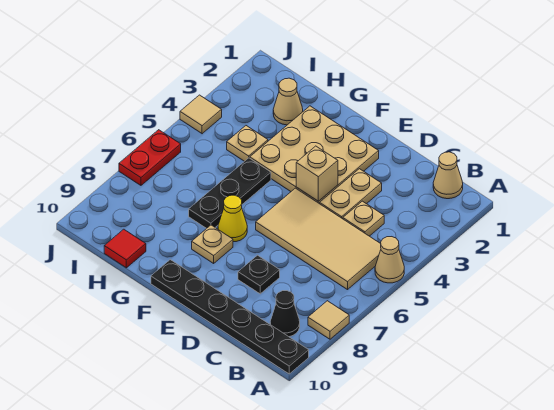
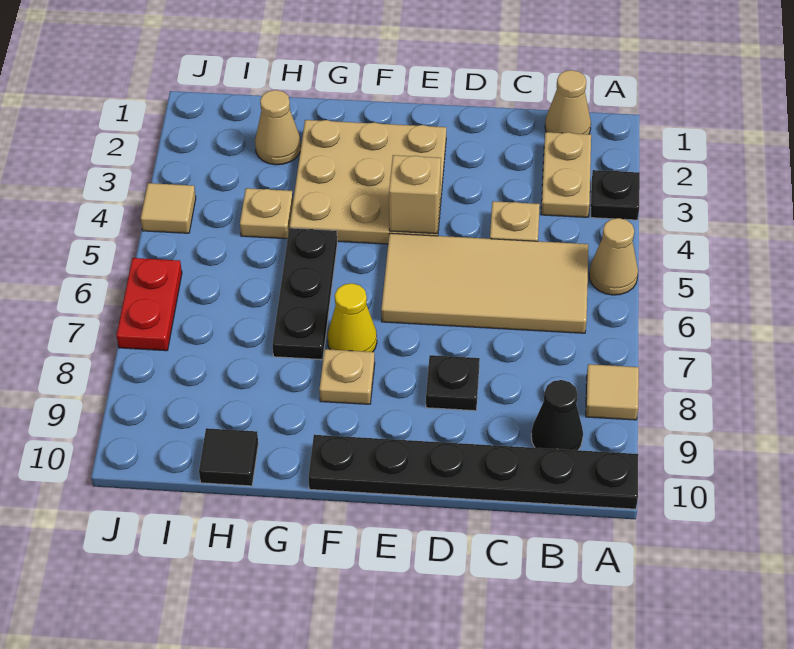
none -> black plate A3 level 1
tan plate D3:D4 level 1 -> tan plate B2:B3 level 1
red tile H10 level 1 -> black tile H10 level 1

